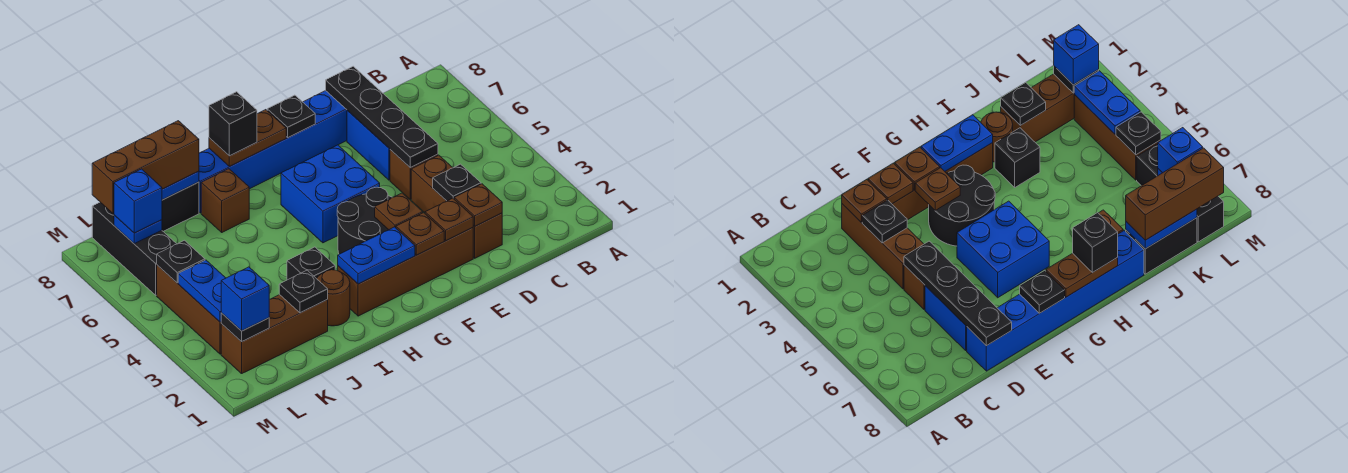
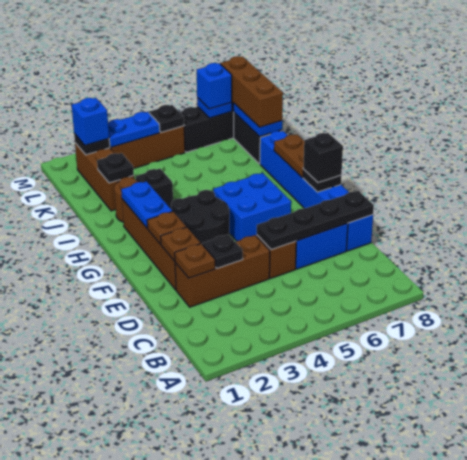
brown plate F3 level 2 -> none
black brick H8 level 3 -> black brick F8 level 3
brown brick I7 level 1 -> none

